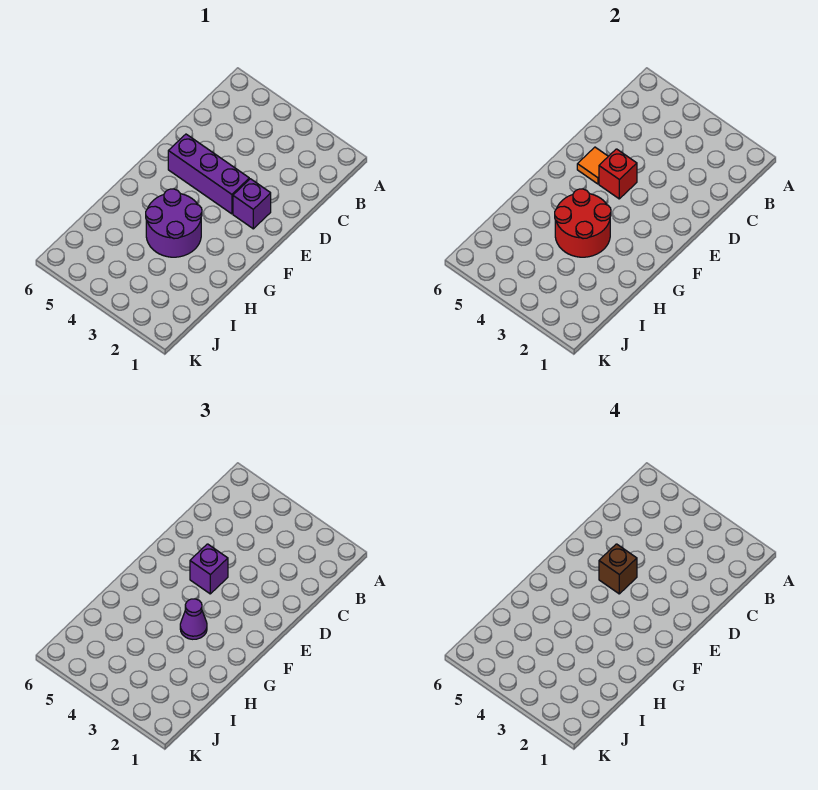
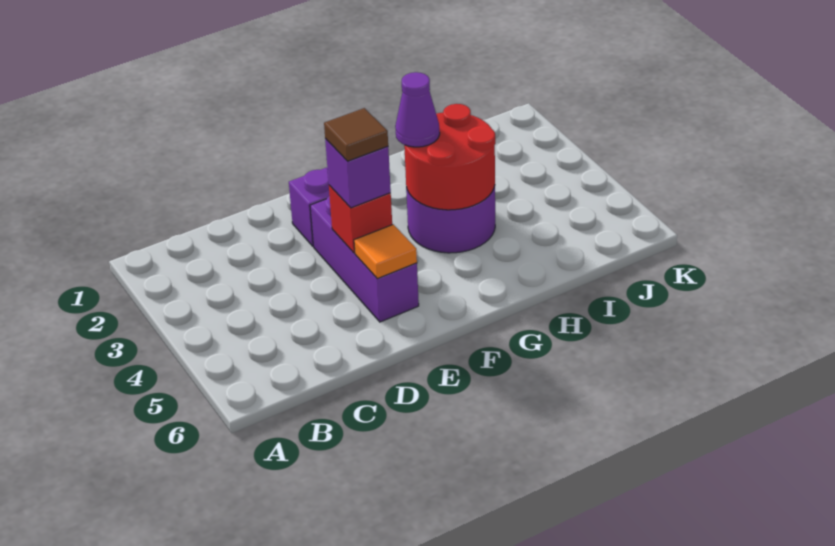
brown brick E4 level 4 -> brown tile E4 level 4

